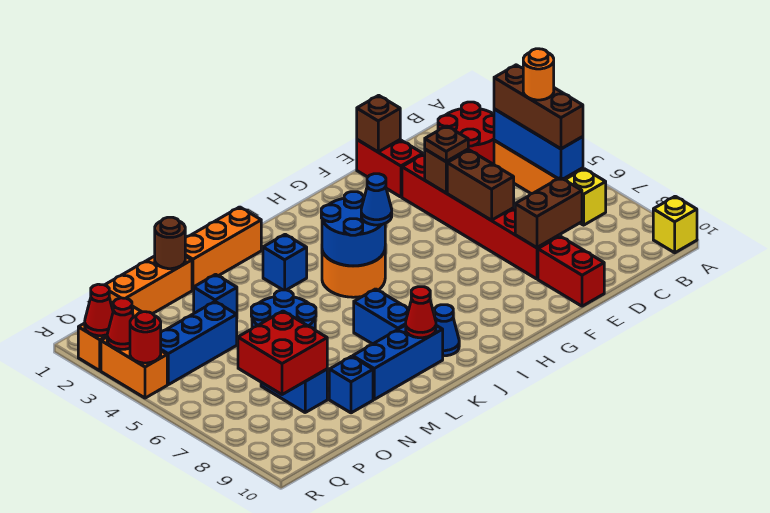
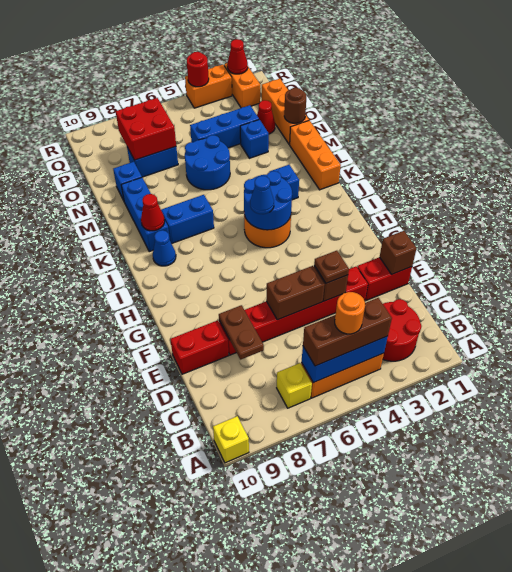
brown brick D8:E8 level 2 -> brown plate D8:E8 level 2
blue brick O4:Q4 level 1 -> blue brick O3:O5 level 1
red cone R3 level 2 -> red cone O2 level 1

